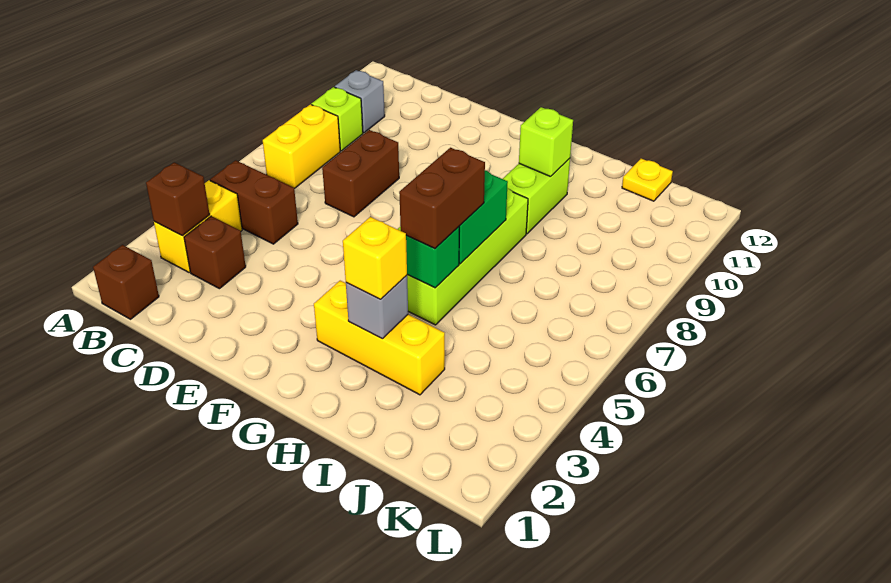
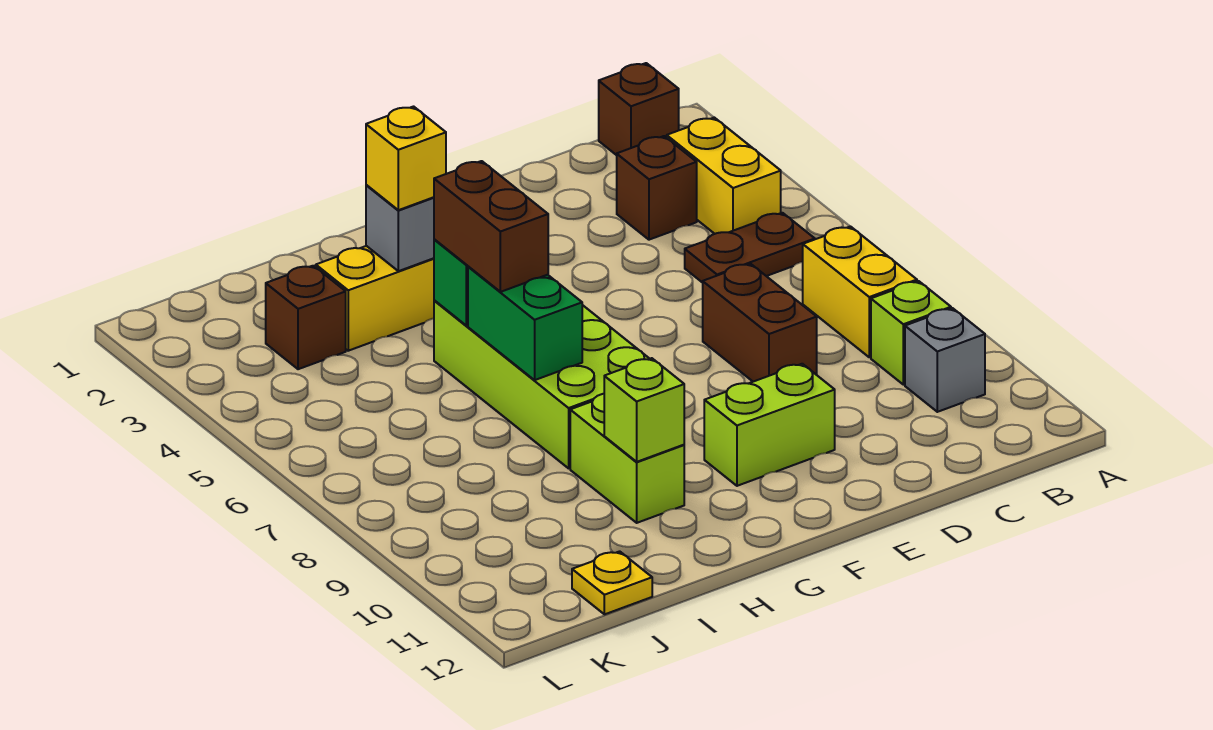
brown brick B3 level 2 -> brown brick J3 level 1
brown brick B5:C5 level 1 -> brown plate B5:C5 level 1
none -> lime brick E10:F10 level 1

